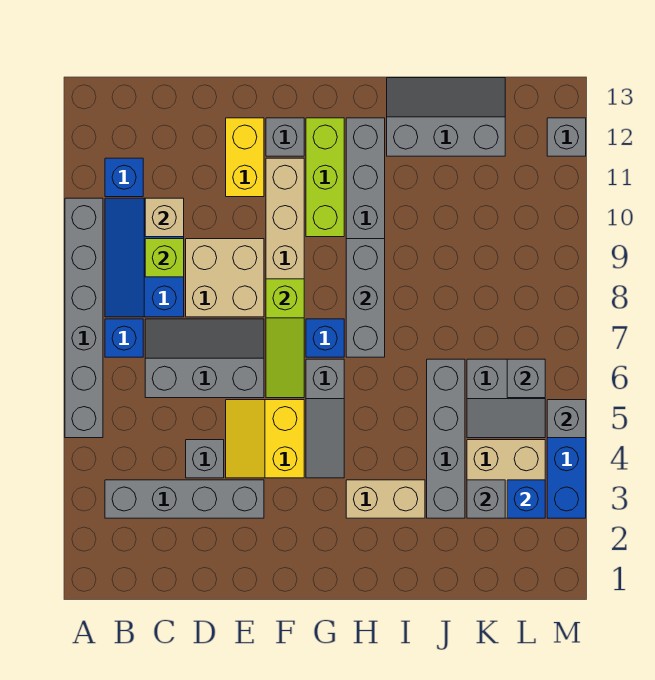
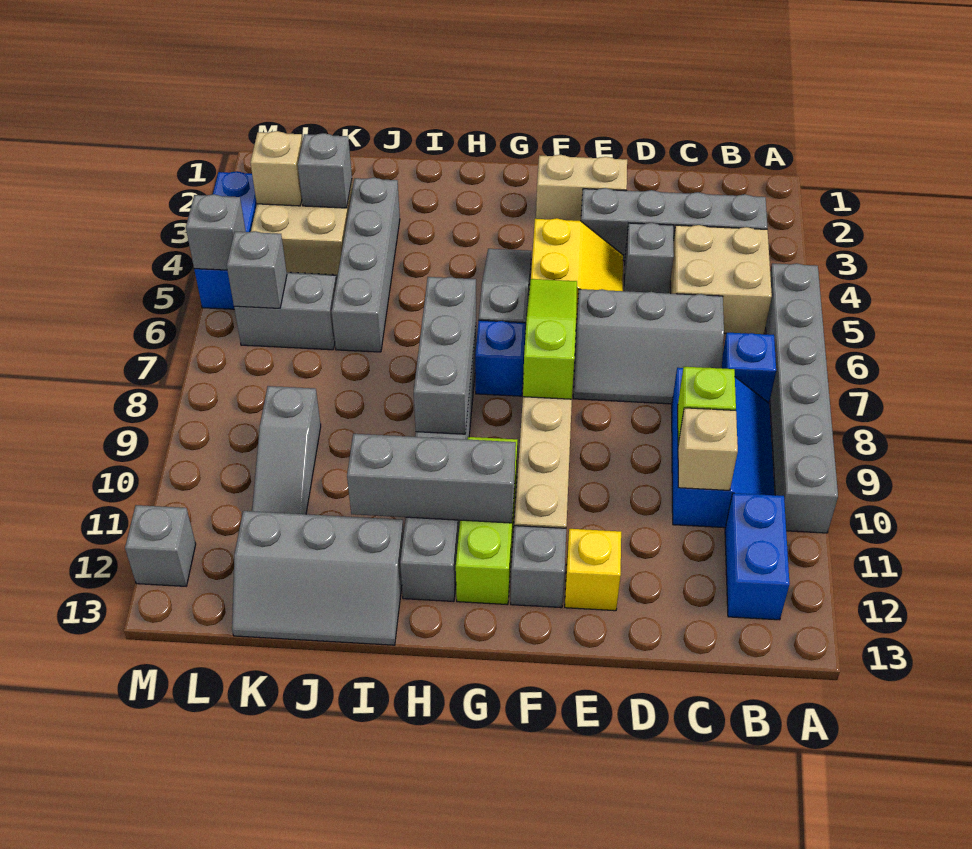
blue brick B11 level 1 -> blue brick B11:B12 level 1
tan brick D8:E9 level 1 -> tan brick B4:C5 level 1
yellow brick E11:E12 level 1 -> yellow brick E12 level 1
none -> grey brick G11:I11 level 2
tan brick H3:I3 level 1 -> tan brick E2:F2 level 1
none -> grey slope K9:K11 level 1 top 9
blue brick L3 level 2 -> tan brick L3 level 2

